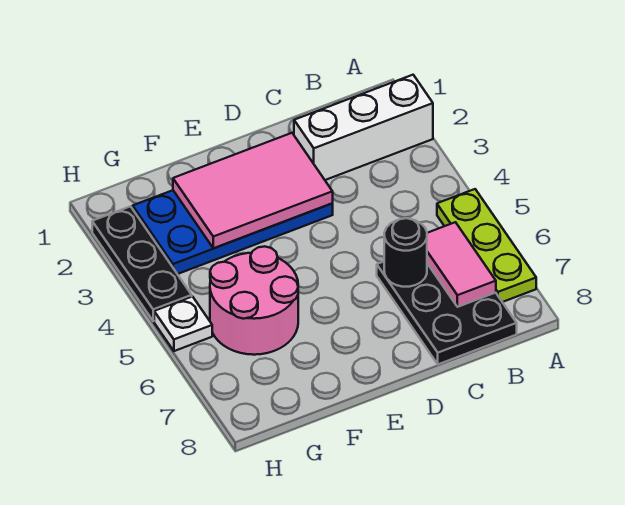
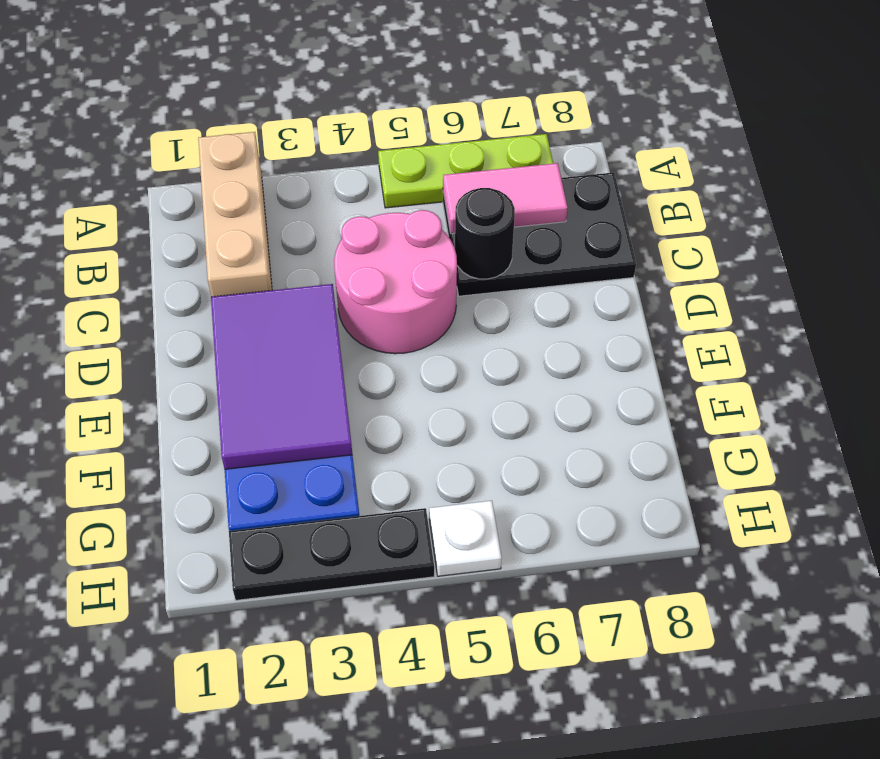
white brick A2:C2 level 1 -> tan brick A2:C2 level 1
pink tile D2:F3 level 2 -> purple tile D2:F3 level 2
pink round brick F5:G6 level 1 -> pink round brick C4:D5 level 1

